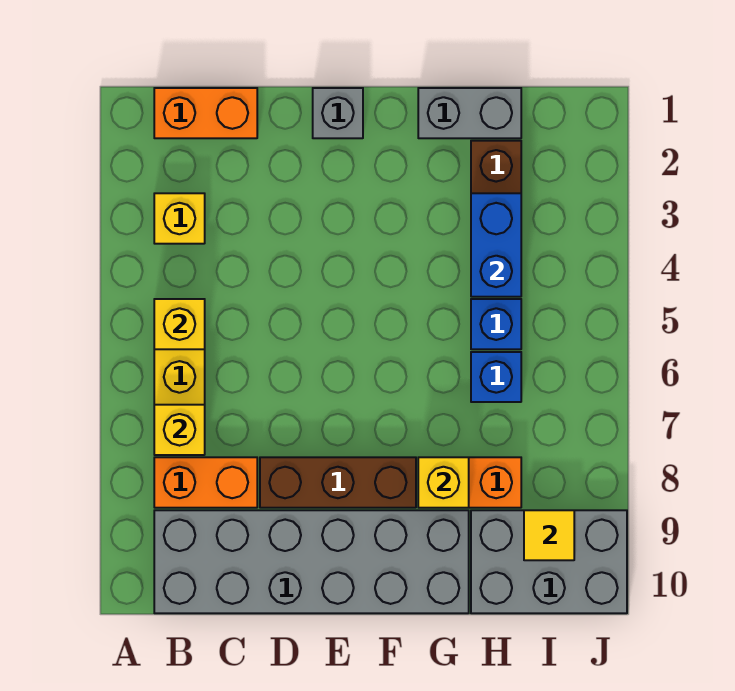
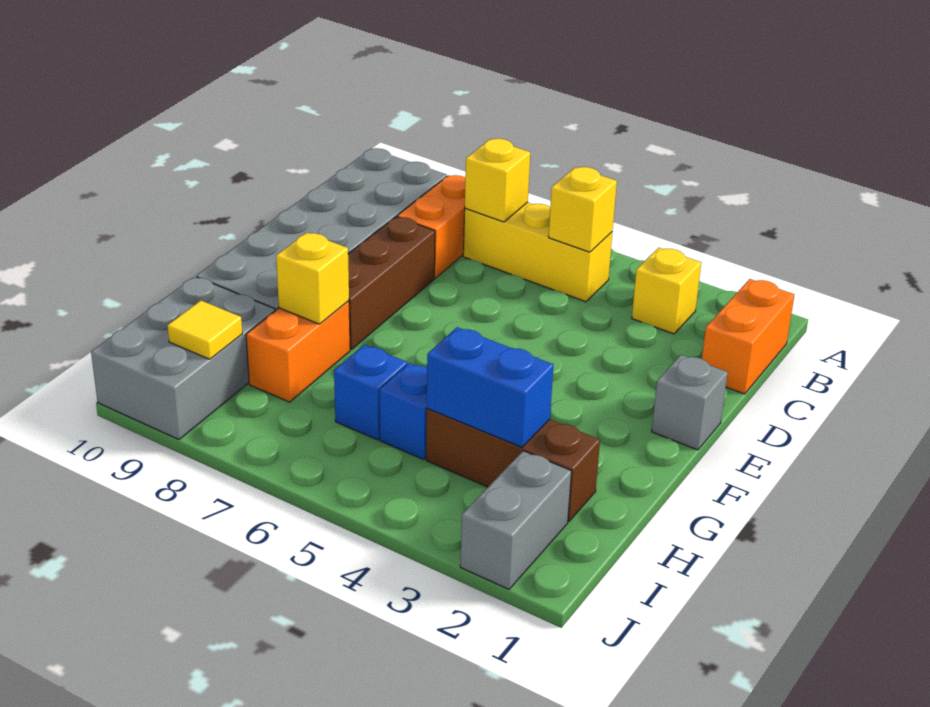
grey brick G1:H1 level 1 -> grey brick I2:J2 level 1

